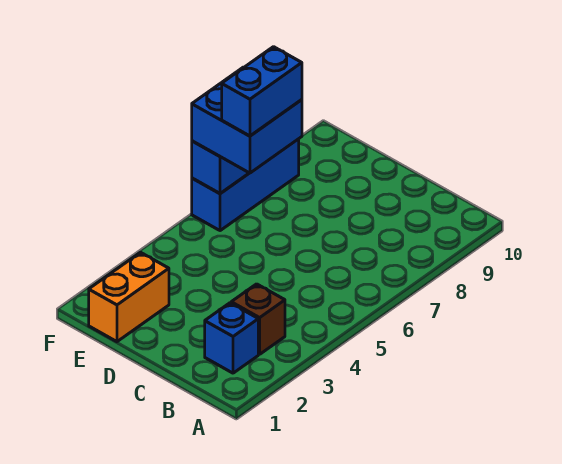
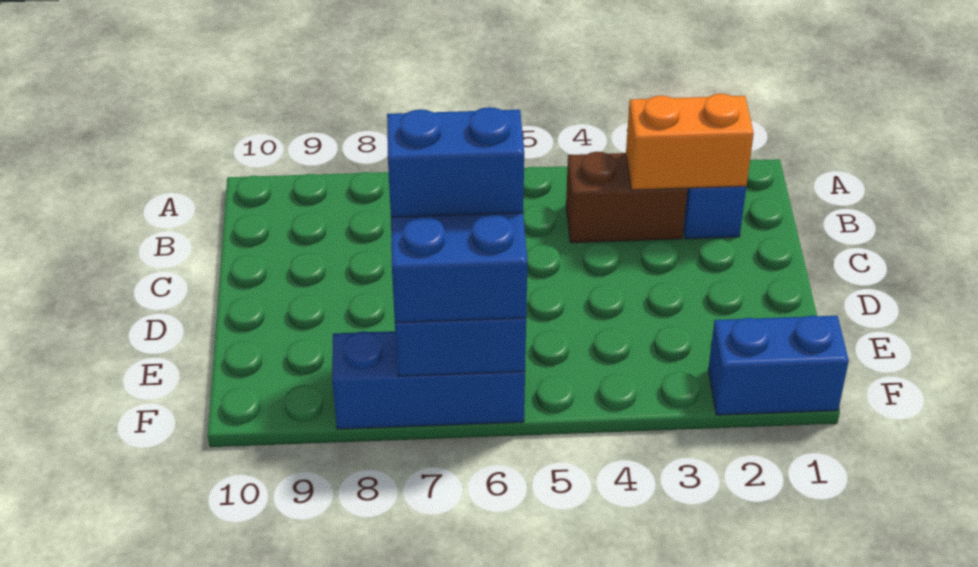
brown brick B3 level 1 -> brown brick B3:B4 level 1
orange brick E1:E2 level 1 -> orange brick B2:B3 level 2
none -> blue brick F1:F2 level 1

